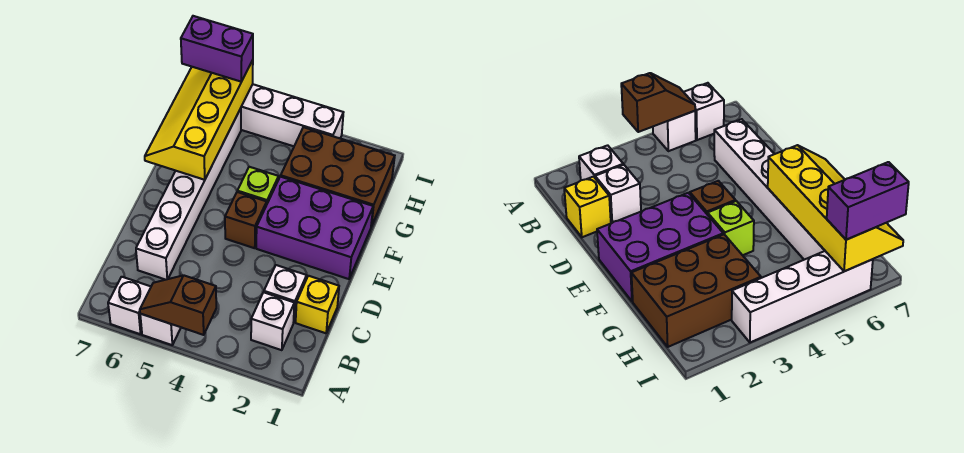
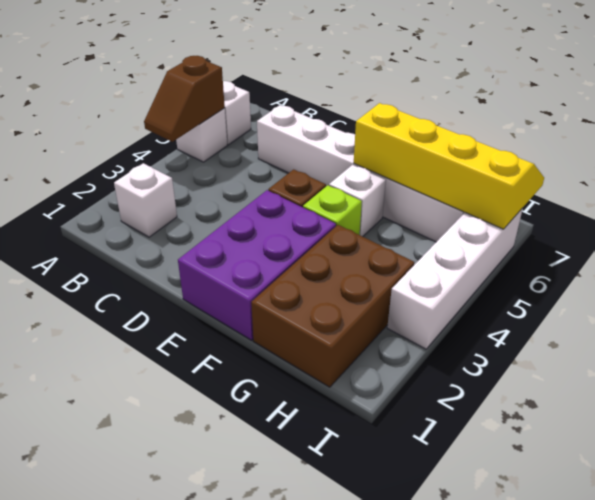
brown slope A4:A5 level 2 top 4 -> brown slope A4:A5 level 2 top 5
yellow brick C1 level 1 -> none
white brick C2 level 1 -> white brick F5 level 1
purple brick I6:I7 level 3 -> none

